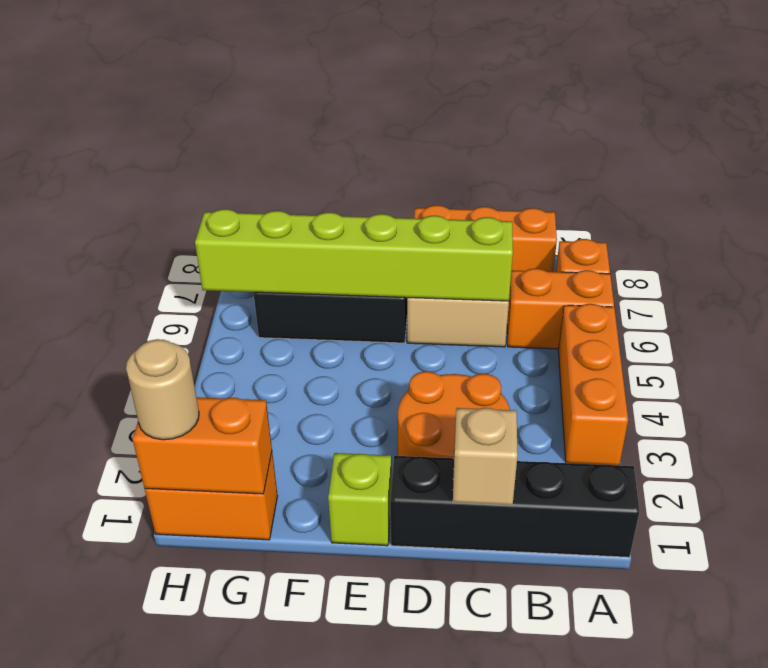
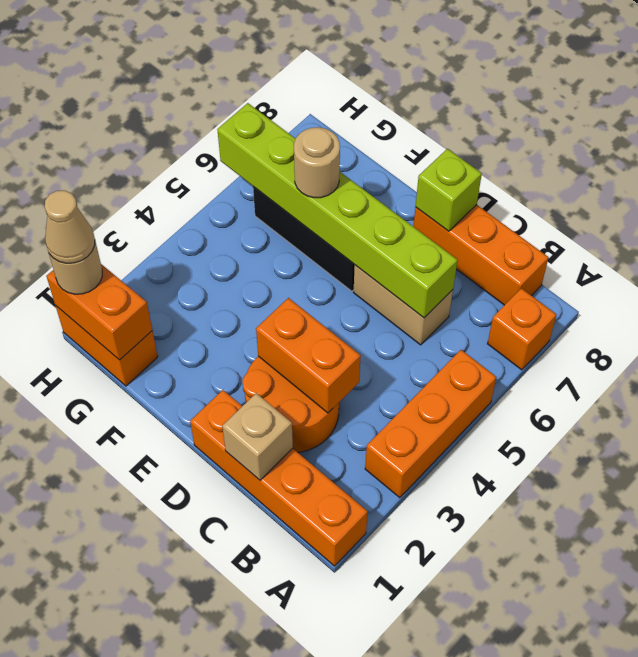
black brick A1:D1 level 1 -> orange brick A1:D1 level 1
orange brick A6:B6 level 1 -> orange brick C3:D3 level 2
lime brick E1 level 1 -> lime brick D8 level 2
none -> tan round brick F6 level 3
none -> tan cone H1 level 4

